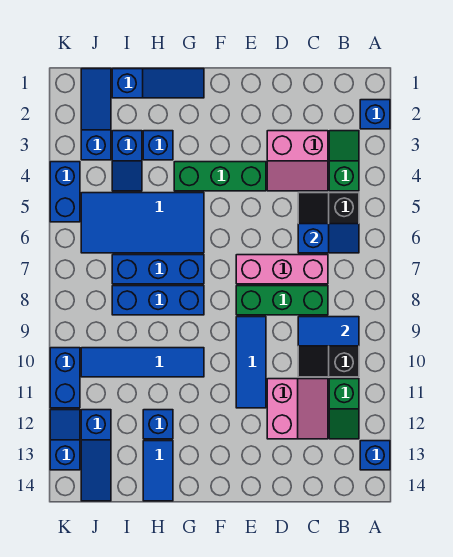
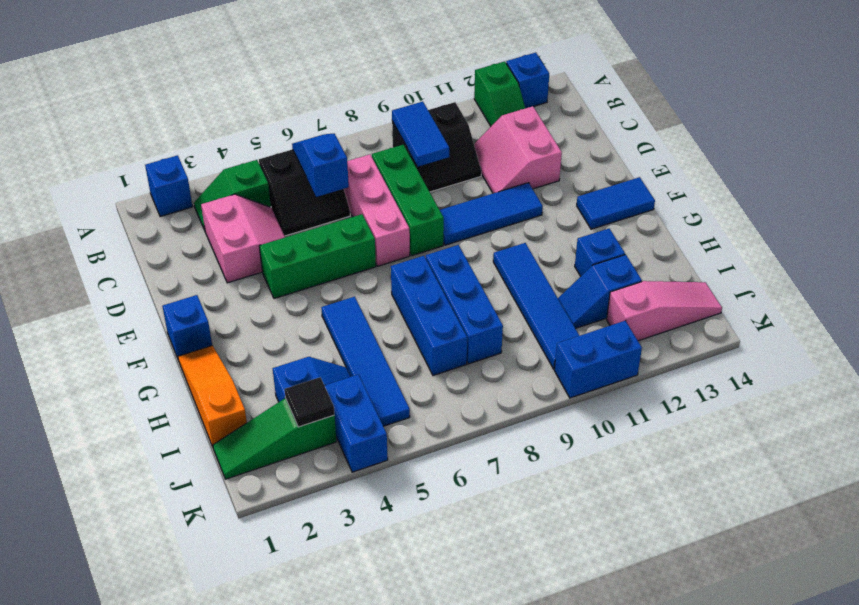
green slope B11:B12 level 1 top 11 -> green slope A12:B12 level 1 top A
pink slope C11:D12 level 1 top D -> pink slope C11:D12 level 1 top 12
green brick E4:G4 level 1 -> green brick E4:E6 level 1
blue slope G1:I1 level 1 top I -> orange slope G1:I1 level 1 top I
blue tile G5:J6 level 1 -> blue tile G5:J5 level 1
blue brick H3 level 1 -> blue brick F1 level 1
blue tile H13:H14 level 1 -> blue tile F13:F14 level 1
blue slope J1:J3 level 1 top 3 -> green slope J1:J3 level 1 top 3
none -> black tile J3 level 2
blue slope J12:J14 level 1 top 12 -> pink slope J12:J14 level 1 top 12
blue brick K4:K5 level 1 -> blue brick J4:K4 level 1
blue slope K12:K13 level 1 top 13 -> blue slope I11:I12 level 1 top 12

